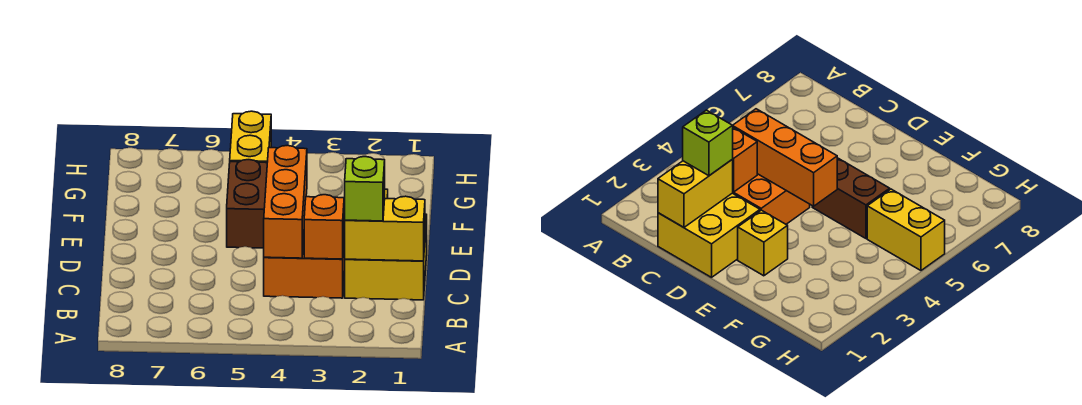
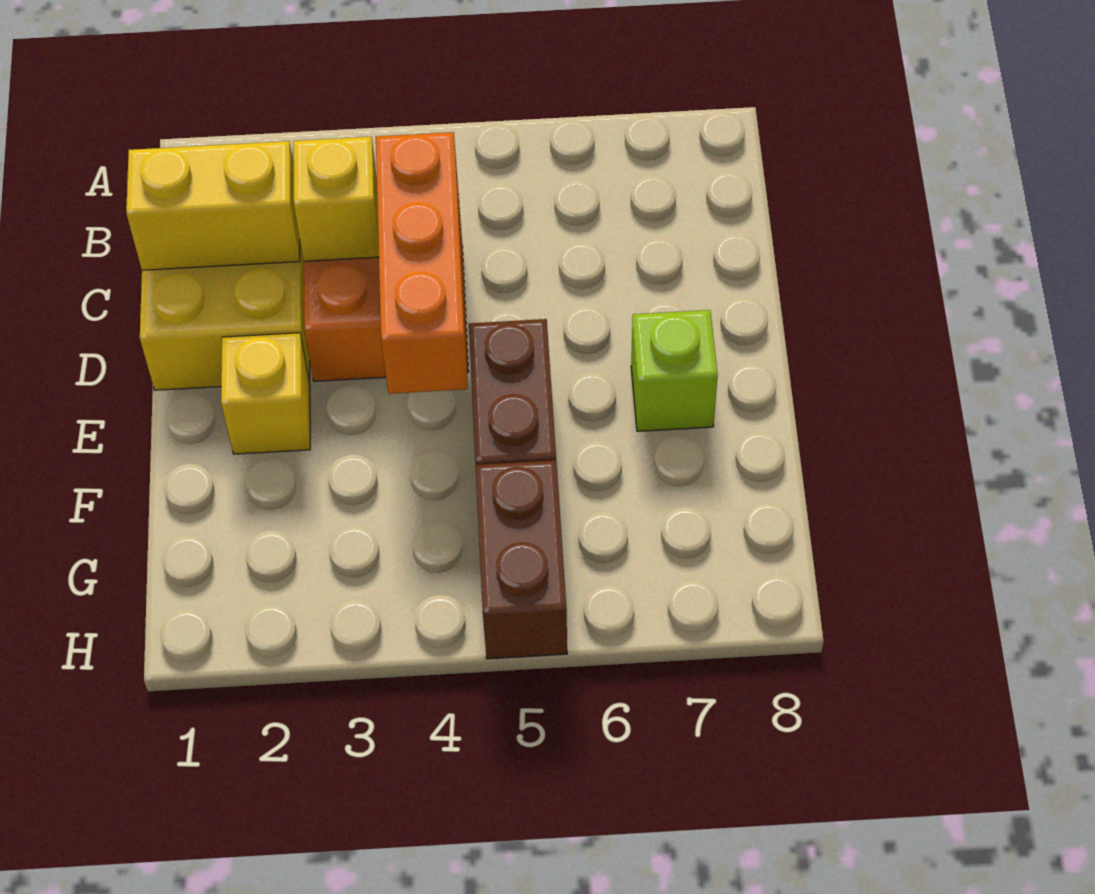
lime brick C2 level 3 -> lime brick E7 level 1
orange brick C3 level 2 -> yellow brick C3 level 2
yellow brick G5:H5 level 1 -> brown brick G5:H5 level 1

